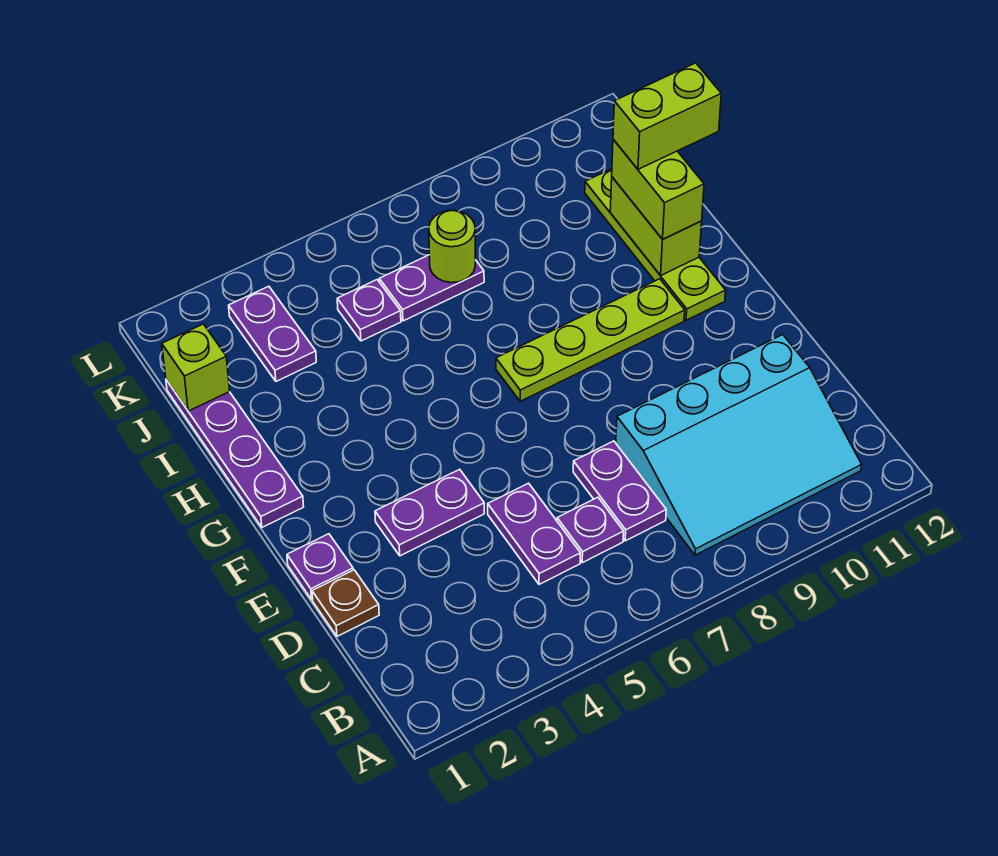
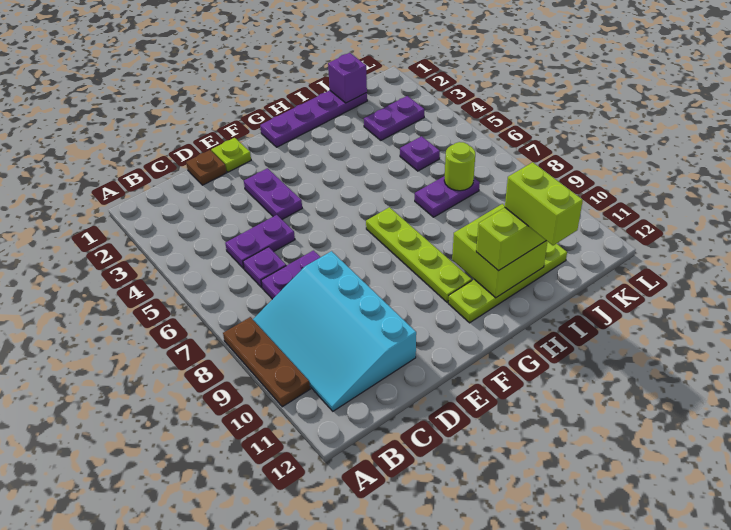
none -> brown plate A8:A10 level 1
purple plate E1 level 1 -> lime plate E1 level 1
lime brick H11:I11 level 2 -> lime brick H10:I11 level 2
lime brick J1 level 2 -> purple brick J1 level 2
purple plate J6:J7 level 1 -> purple plate I7:J7 level 1

